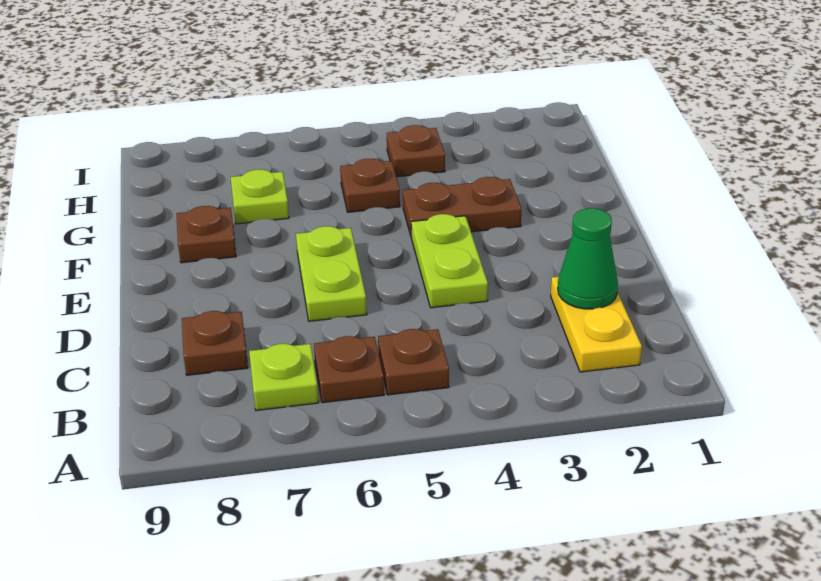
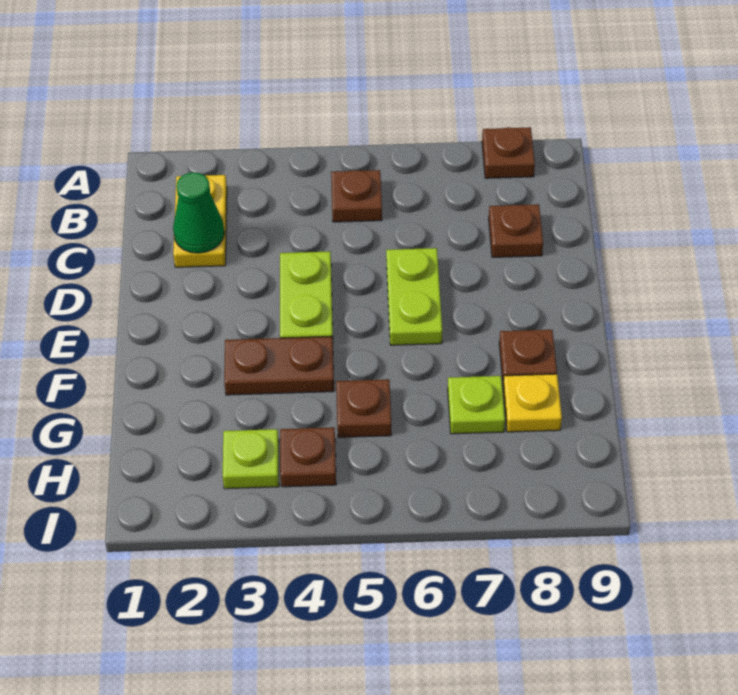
brown plate B6 level 1 -> brown plate A8 level 1
lime plate B7 level 1 -> lime plate H3 level 1
none -> yellow plate G8 level 1

